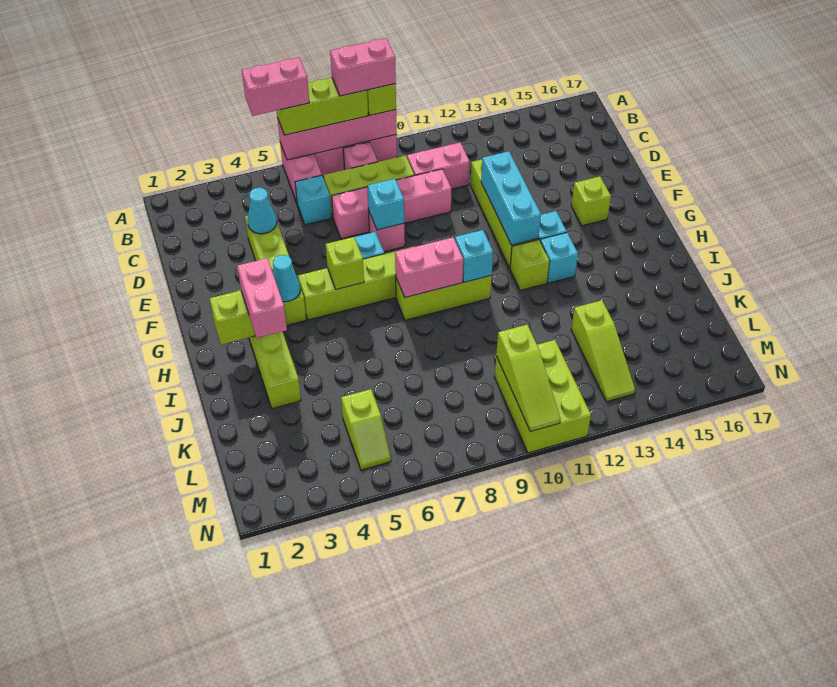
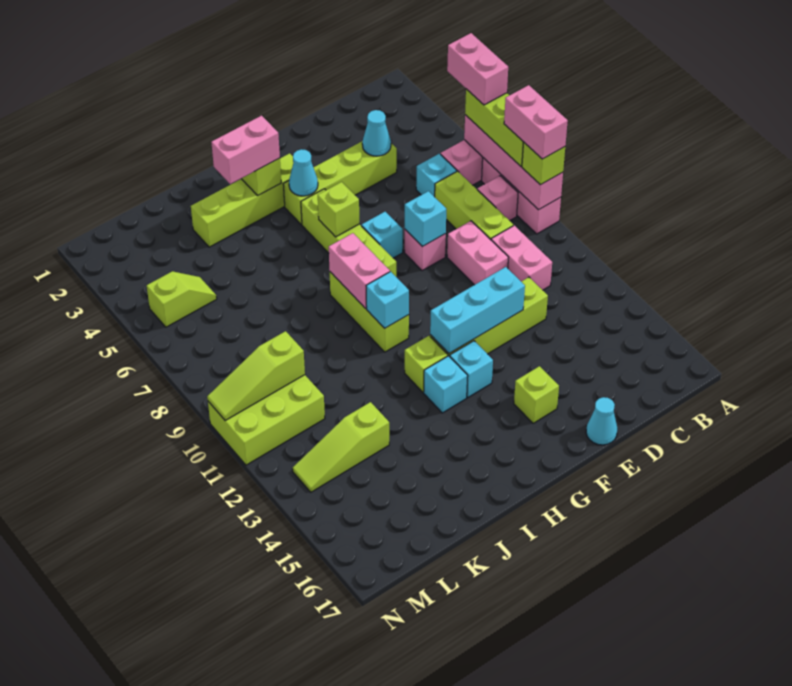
pink brick D7:D10 level 1 -> pink brick D9:D10 level 1
none -> cyan cone E17 level 1
lime slope L5:M5 level 1 top L -> lime slope L5:M5 level 1 top M

